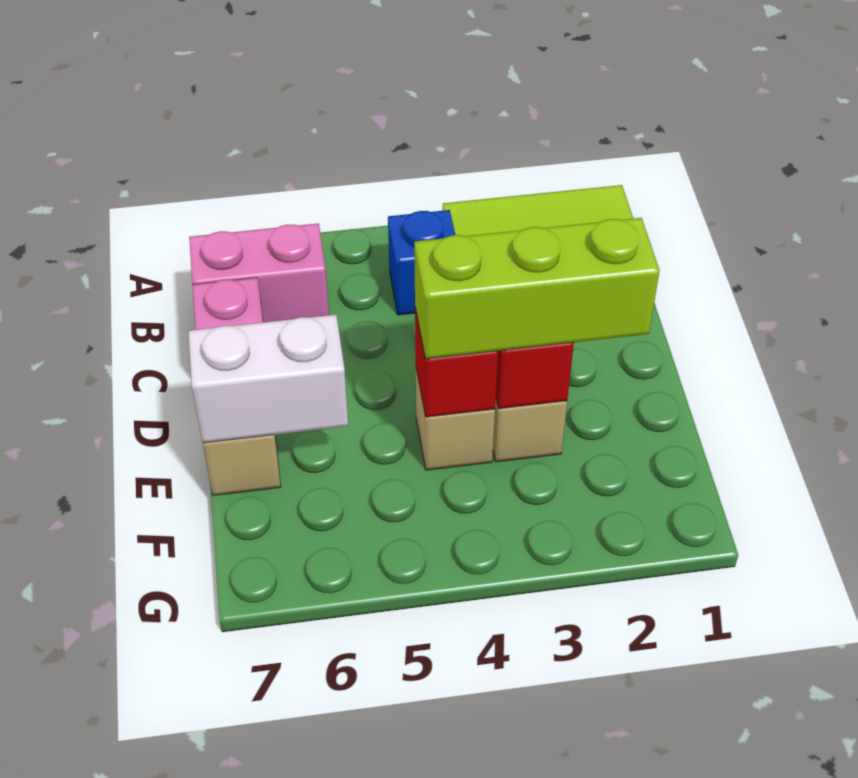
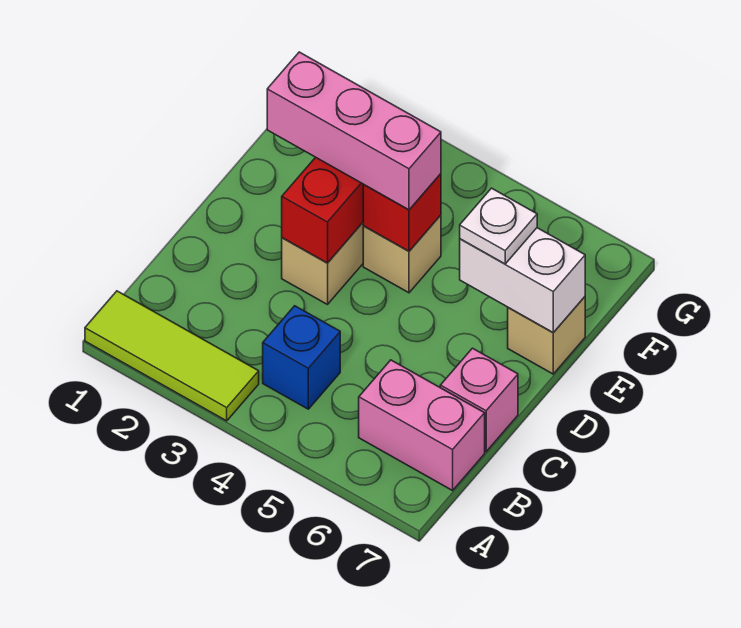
lime brick E2:E4 level 3 -> pink brick E2:E4 level 3
none -> white plate E6 level 3

